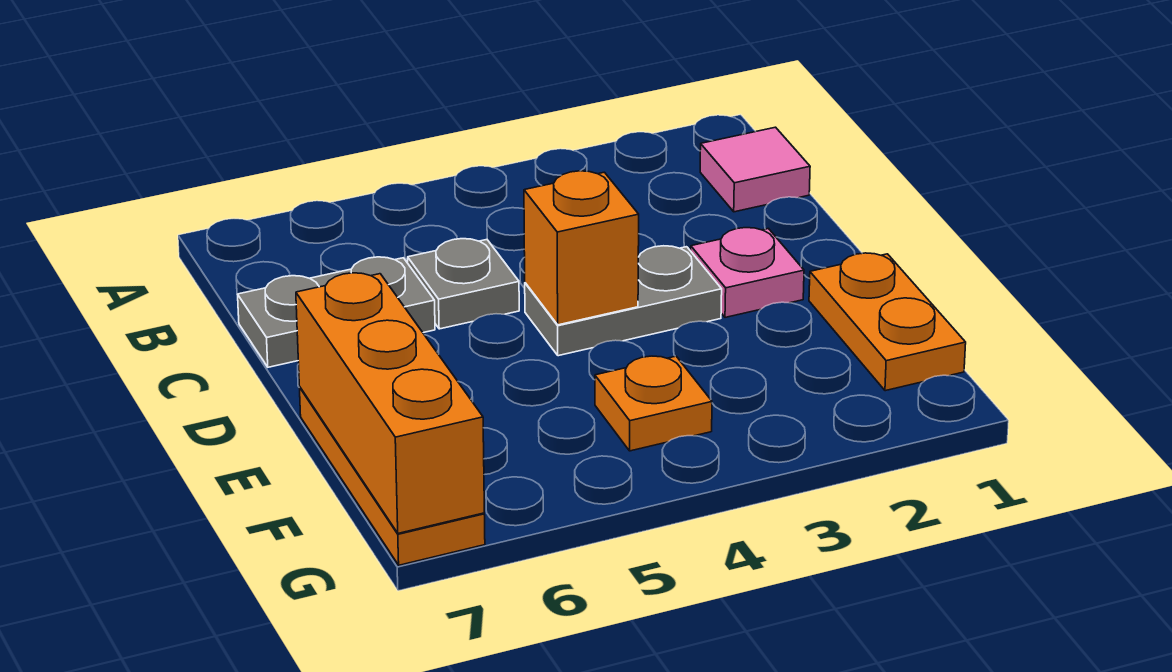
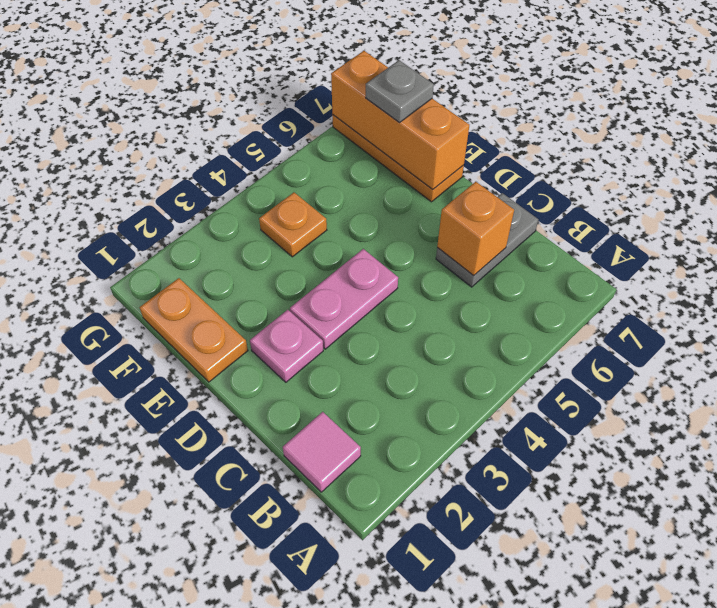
grey plate C5 level 1 -> grey plate F7 level 3
grey plate D3:D4 level 1 -> pink plate D3:D4 level 1
orange brick D4 level 2 -> orange brick C6 level 2

